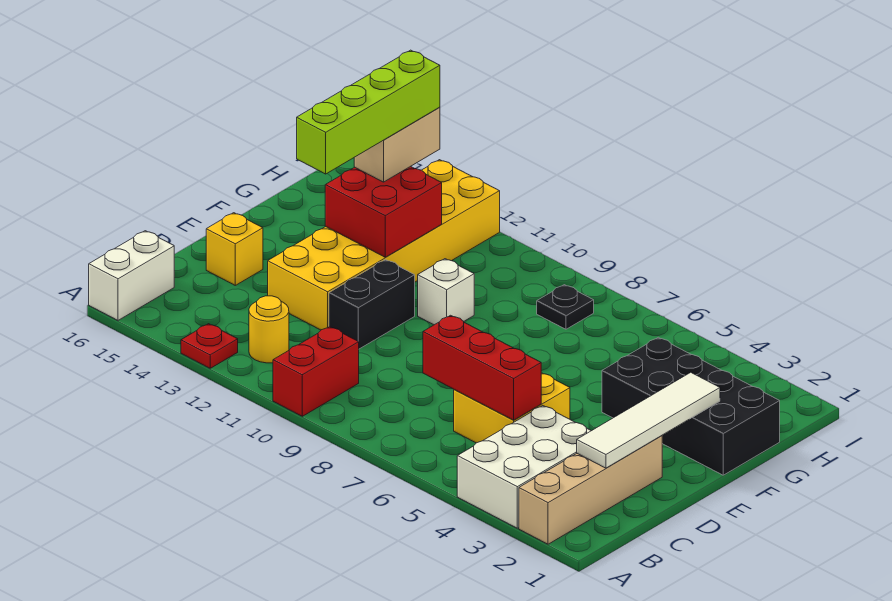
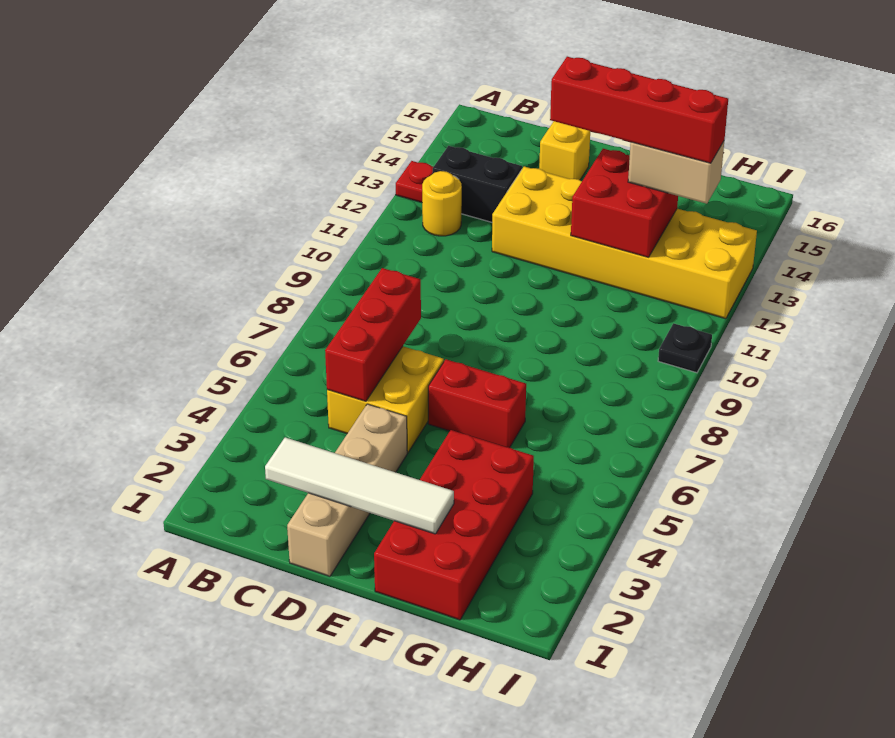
tan brick A2:D2 level 1 -> tan brick D1:D4 level 1
white brick A3:C4 level 1 -> none
red brick A10:B10 level 1 -> red brick E6:F6 level 1
white brick A16:B16 level 1 -> none
black brick D11:E11 level 1 -> black brick B13:C13 level 1
lime brick E13:H13 level 4 -> red brick E13:H13 level 4
black brick F1:G4 level 1 -> red brick F1:G4 level 1
white brick F10 level 1 -> none
black plate H8 level 1 -> black plate I10 level 1

